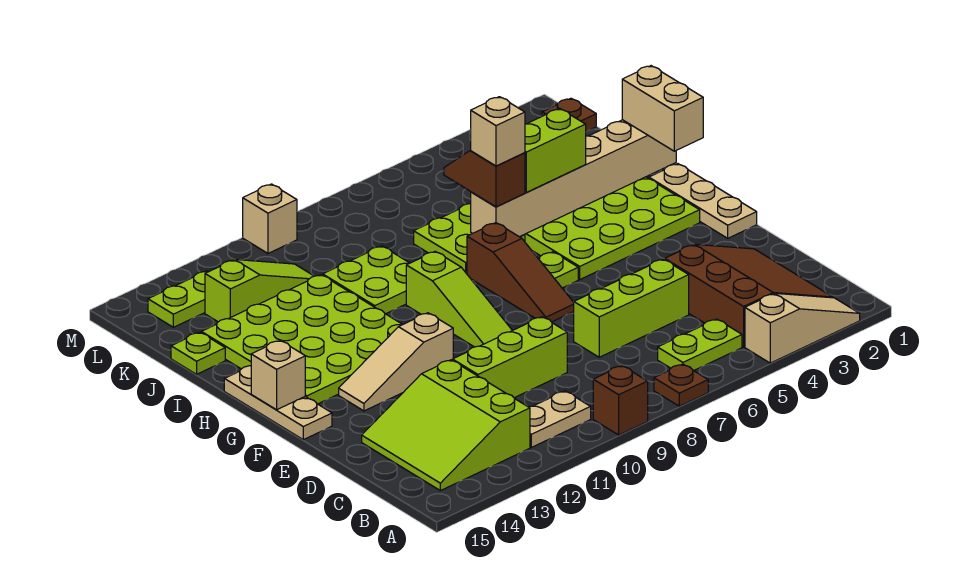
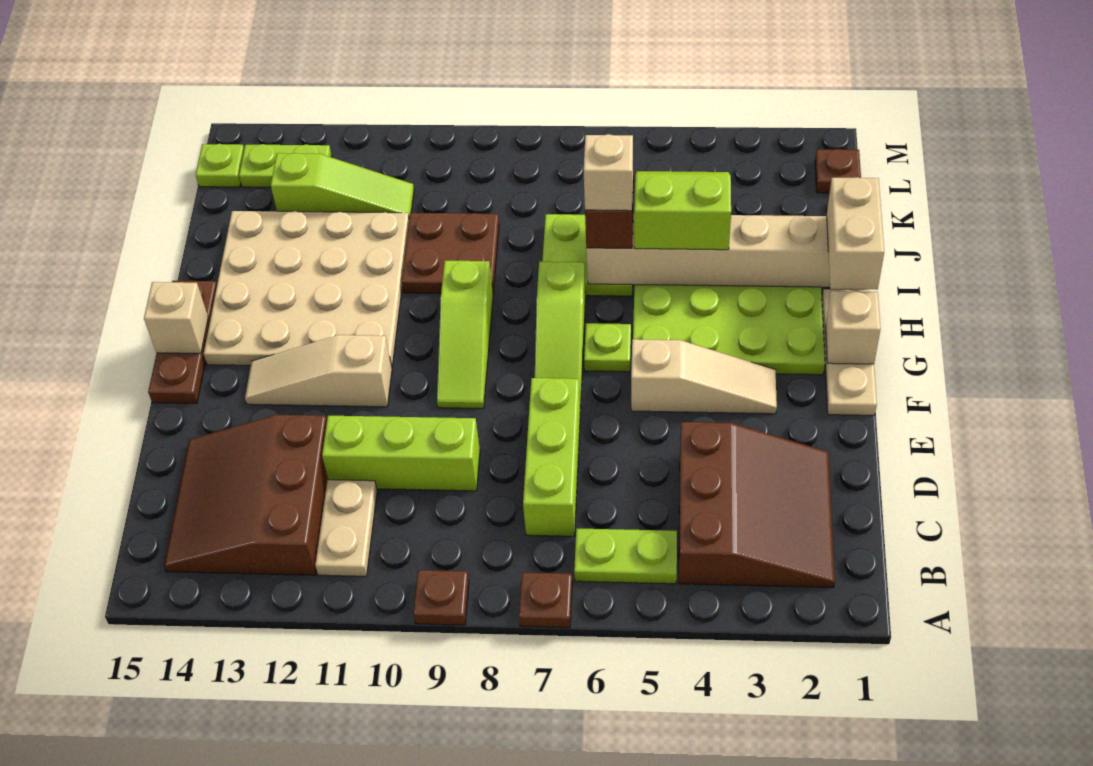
tan slope A2:A4 level 1 top 4 -> tan slope F3:F5 level 1 top 5
brown brick A9 level 1 -> brown plate A9 level 1
tan plate B10:B11 level 1 -> tan plate B11:C11 level 1
lime slope B12:D14 level 1 top 12 -> brown slope B12:D14 level 1 top 12
lime brick D5:D7 level 1 -> lime brick C7:E7 level 1
brown slope F7:H7 level 1 top H -> lime slope F7:H7 level 1 top H
tan plate F15:H15 level 1 -> brown plate F15:H15 level 1
lime plate G11:J14 level 1 -> tan plate G11:J14 level 1
lime plate I9:J10 level 1 -> brown plate I9:J10 level 1
lime plate J15 level 1 -> lime plate L15 level 1
tan brick M10 level 1 -> tan brick G1 level 2

